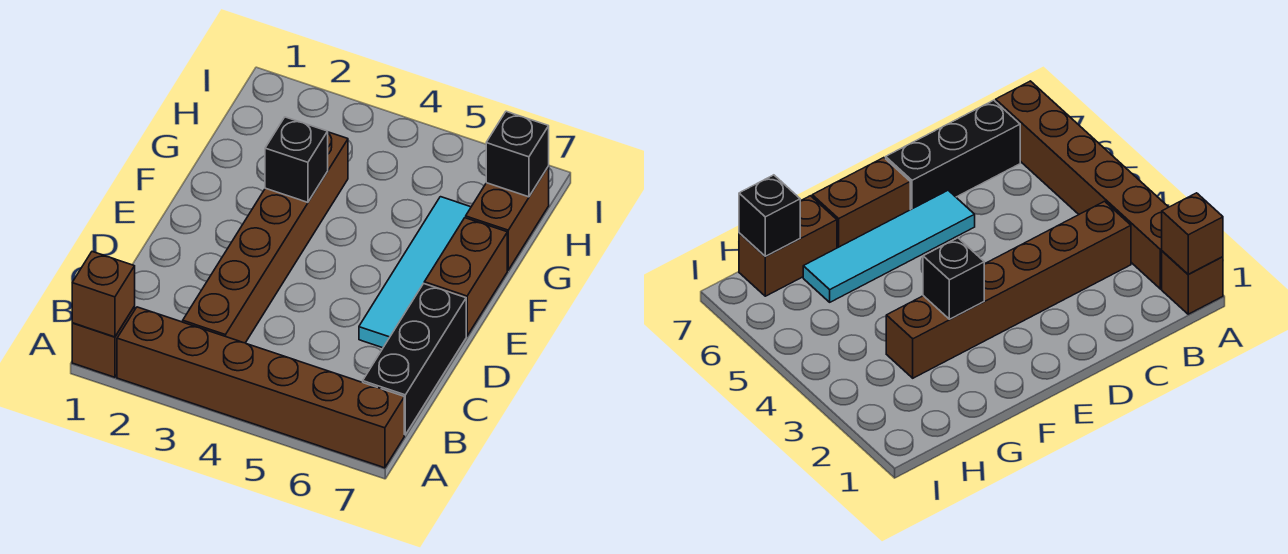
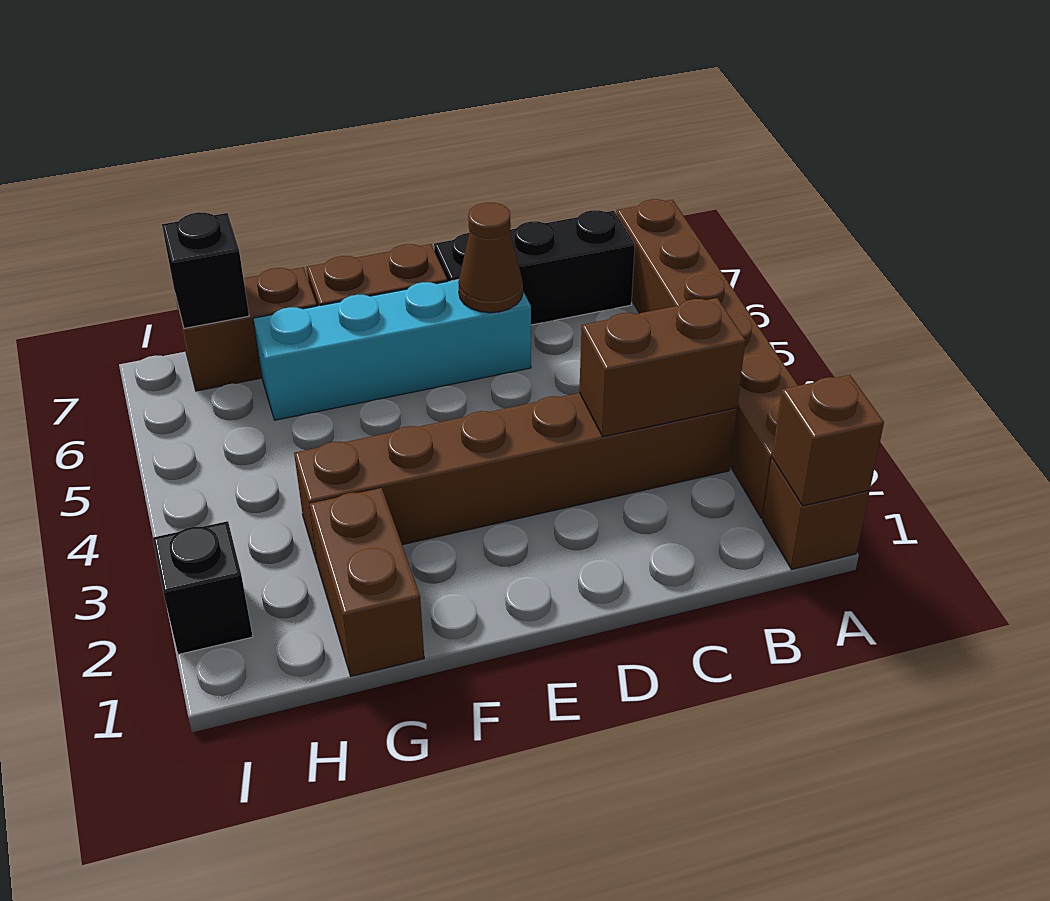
none -> brown brick B3:C3 level 2
cyan tile D6:G6 level 1 -> cyan brick D6:G6 level 1
none -> brown cone D6 level 2
black brick F3 level 2 -> black brick I2 level 1
none -> brown brick G1:G2 level 1

